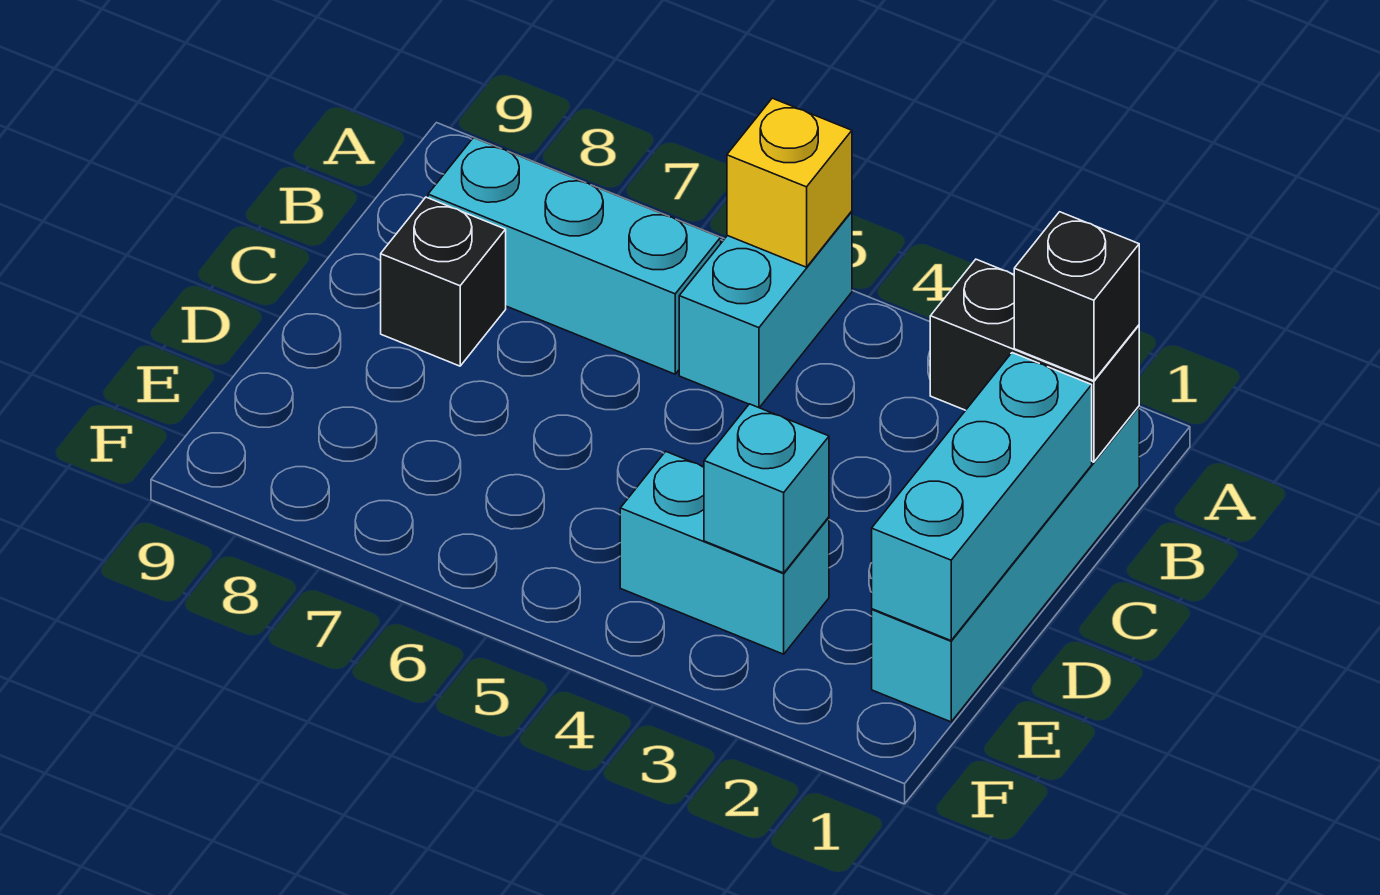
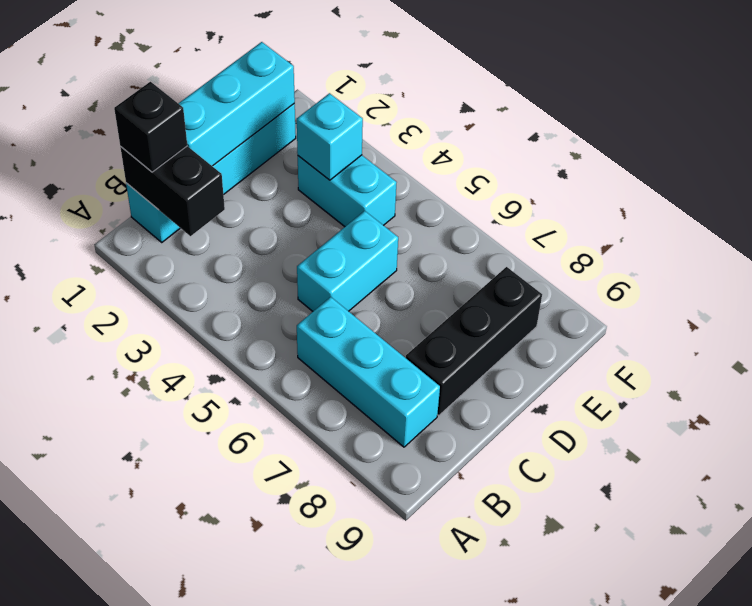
cyan brick A5:B5 level 1 -> cyan brick C5:D5 level 1
yellow brick A5 level 2 -> none
black brick C8 level 1 -> black brick C8:E8 level 1

